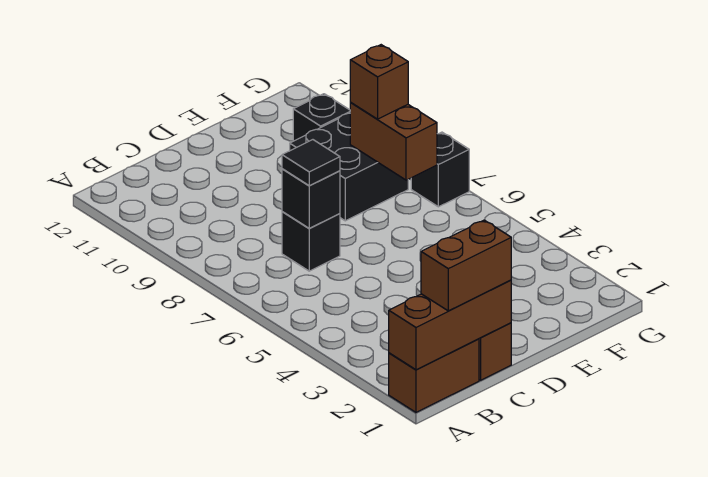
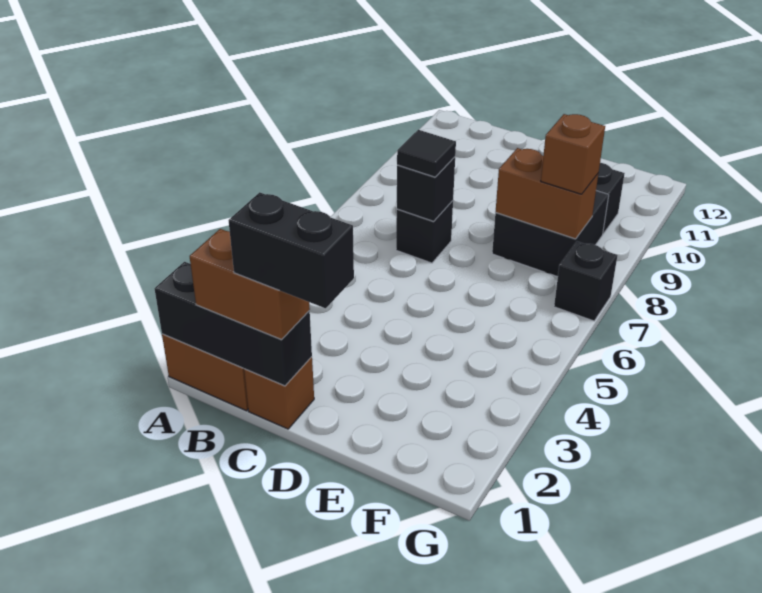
brown brick A1:C1 level 2 -> black brick A1:C1 level 2
none -> black brick C1:D1 level 4
brown brick F7:F8 level 2 -> brown brick E8:F8 level 2

